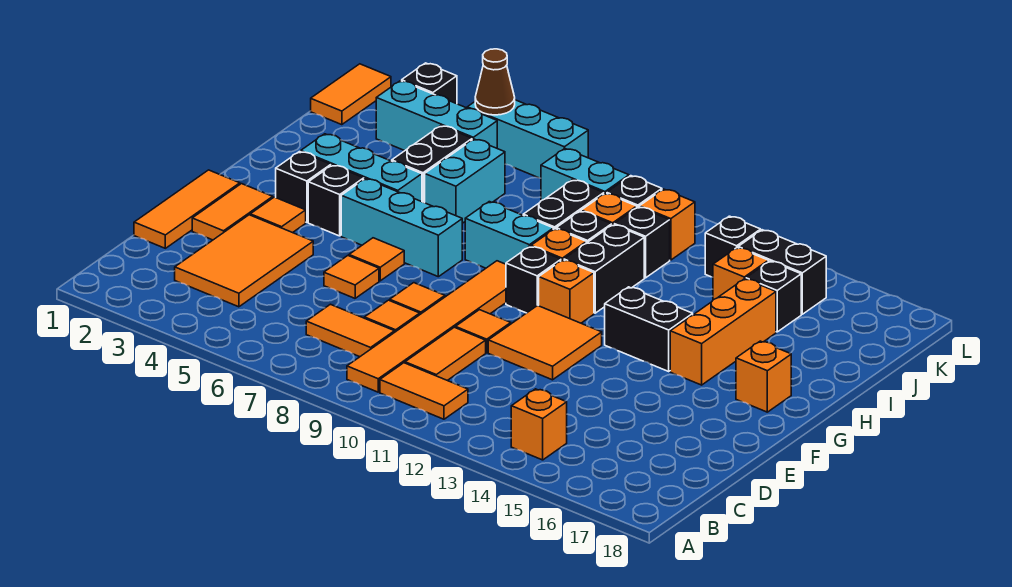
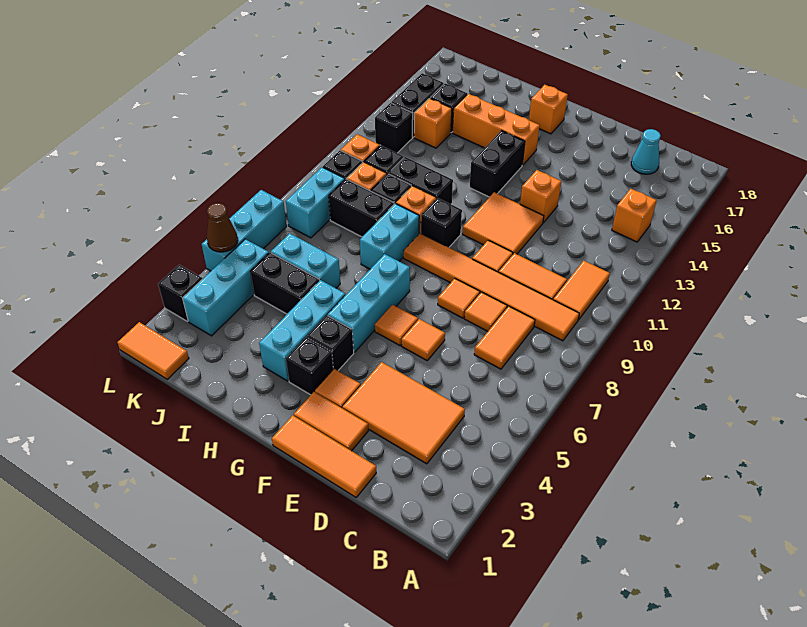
none -> cyan cone C17 level 1
orange brick G11 level 1 -> orange brick E13 level 1

